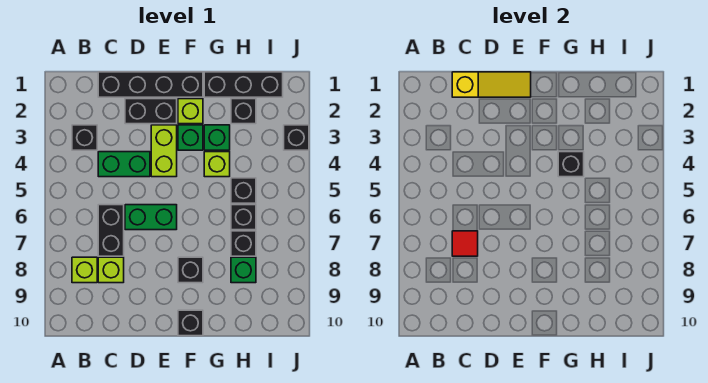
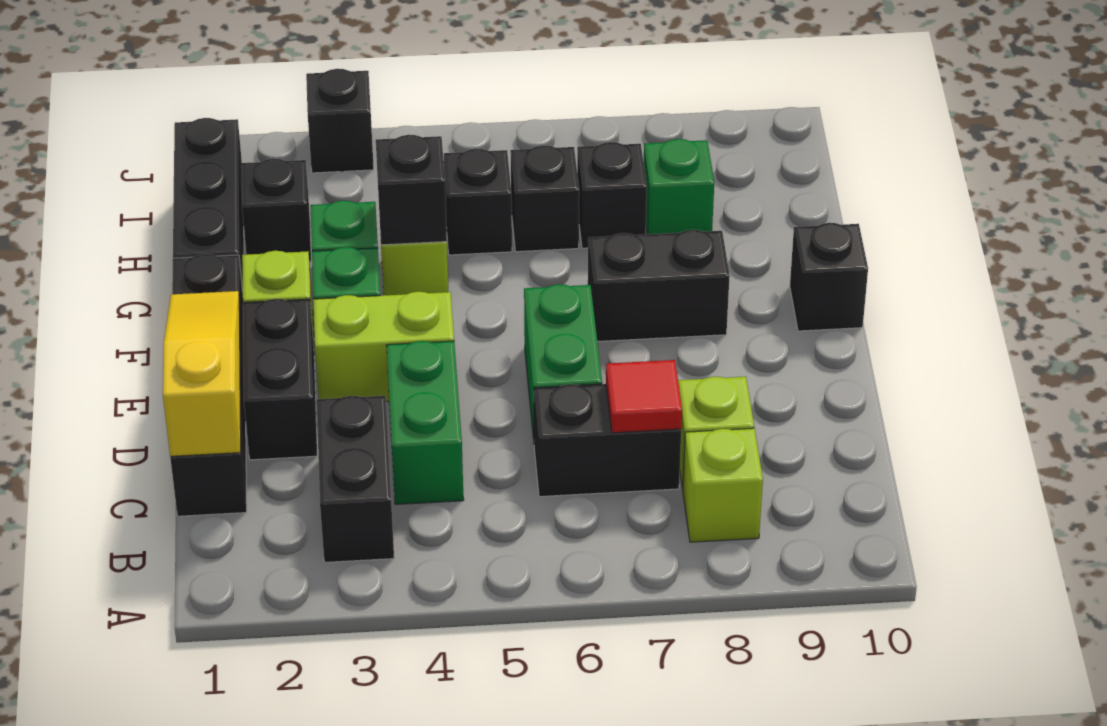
black brick B3 level 1 -> black brick B3:C3 level 1
black brick F8 level 1 -> black brick F7:F8 level 1

